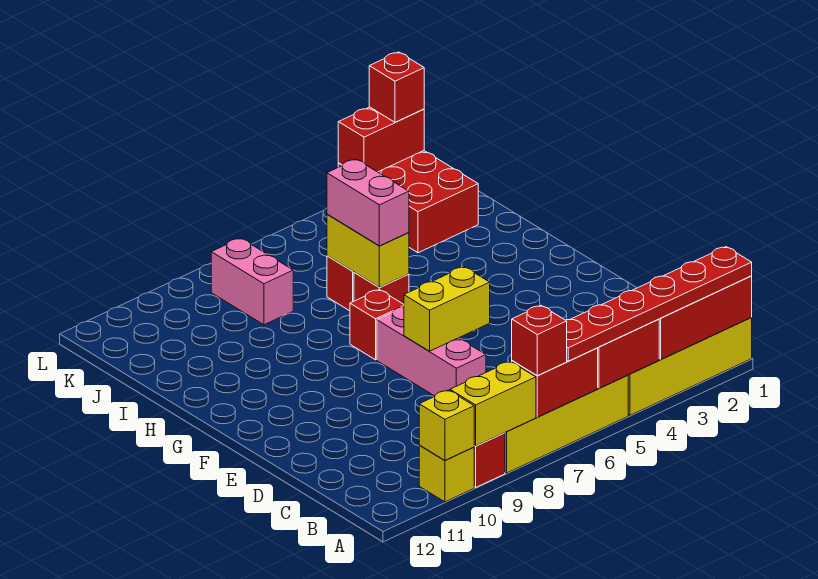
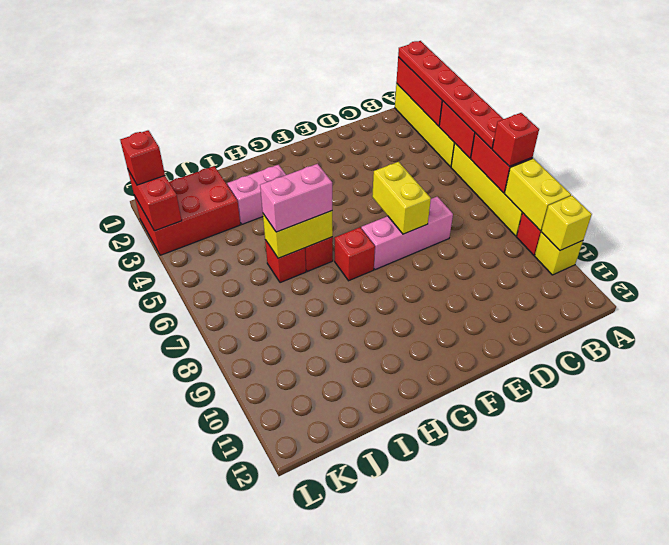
pink brick J8:K8 level 1 -> pink brick H3:I3 level 1

